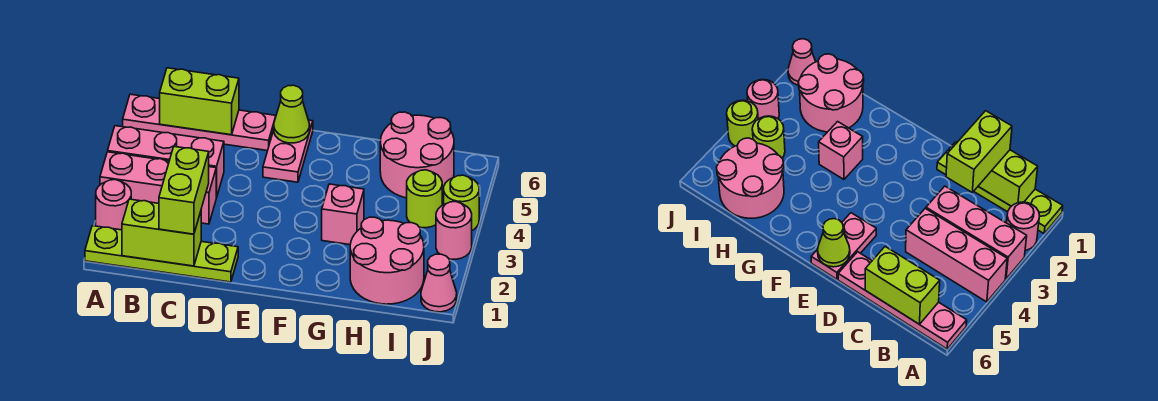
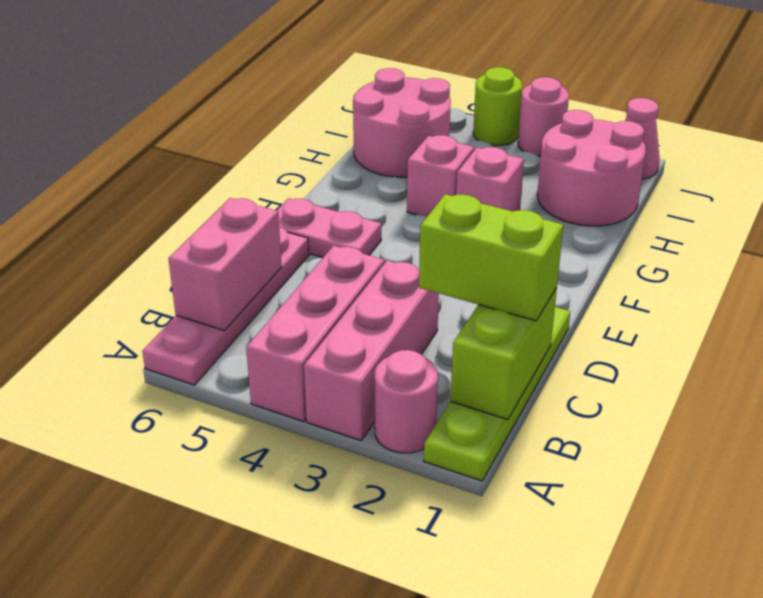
lime brick B6:C6 level 2 -> pink brick B6:C6 level 2
lime cone E6 level 2 -> none
none -> pink brick G4 level 1
lime round brick I4 level 1 -> none

